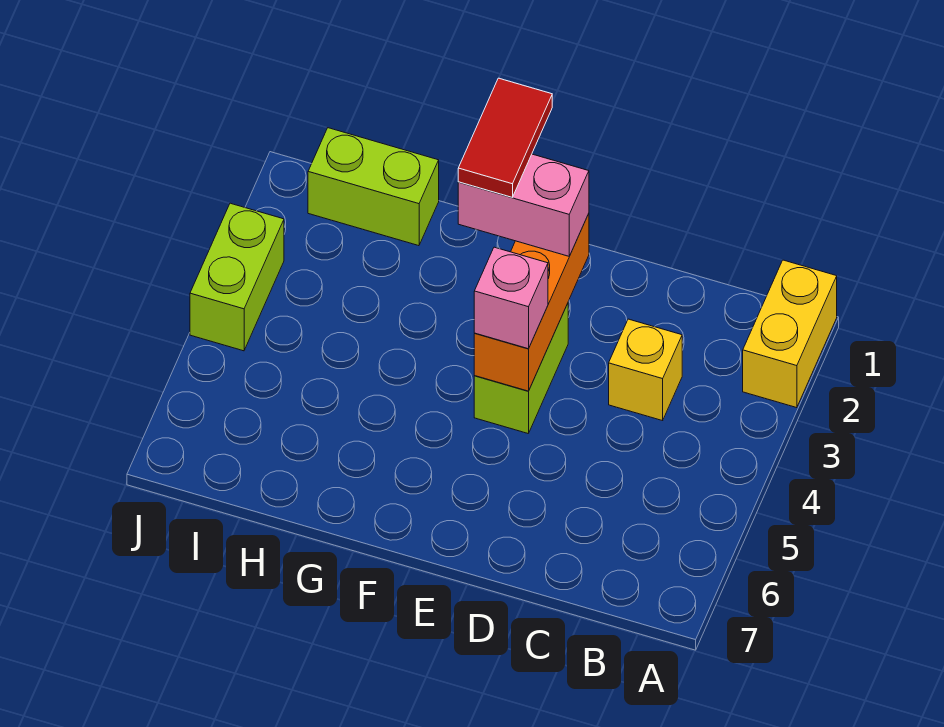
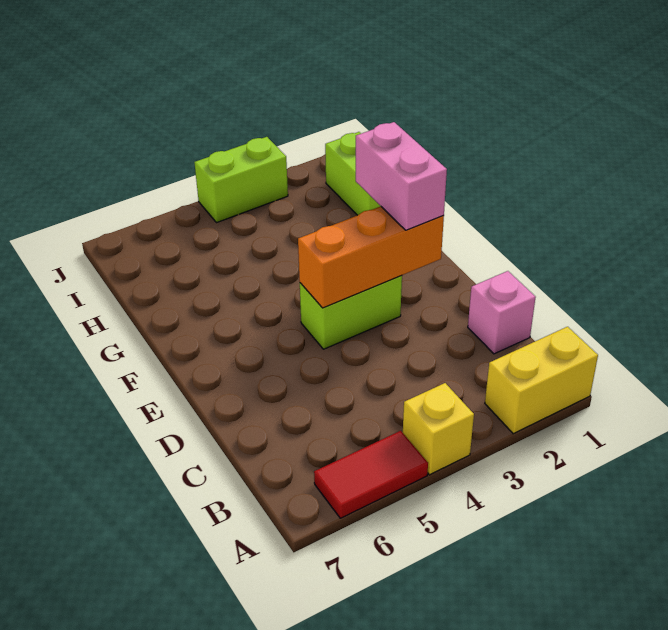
yellow brick C3 level 1 -> yellow brick A4 level 1
pink brick E4 level 3 -> pink brick C1 level 1
red tile F1:F2 level 4 -> red tile A5:A6 level 1

